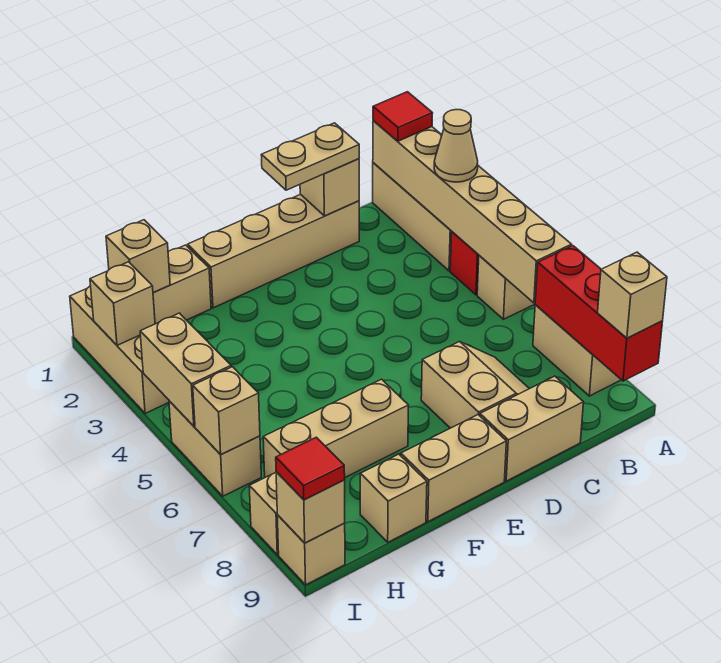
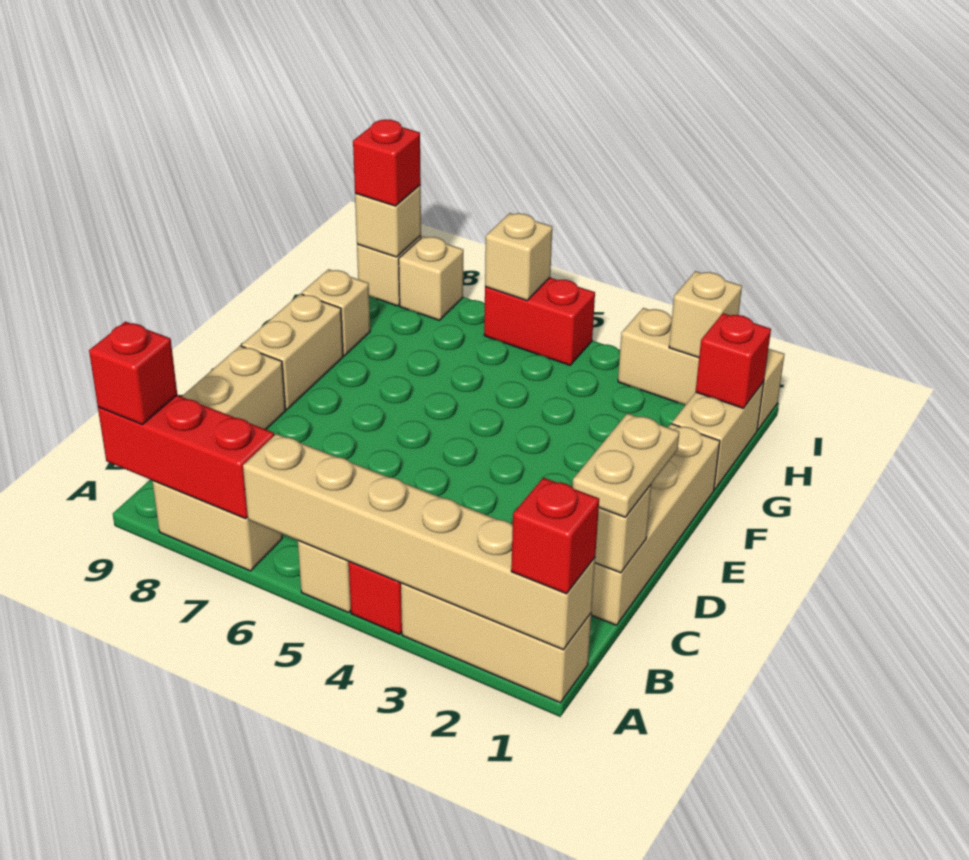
red tile A1 level 3 -> red brick A1 level 3
tan cone A3 level 3 -> none
tan brick A9 level 3 -> red brick A9 level 3
tan slope C7:D8 level 1 top D -> none
tan brick F7:H7 level 1 -> none
tan brick H1 level 2 -> red brick H1 level 2
tan brick I4:I5 level 2 -> none
tan brick I5:I6 level 1 -> red brick I5:I6 level 1
red tile I9 level 3 -> red brick I9 level 3

